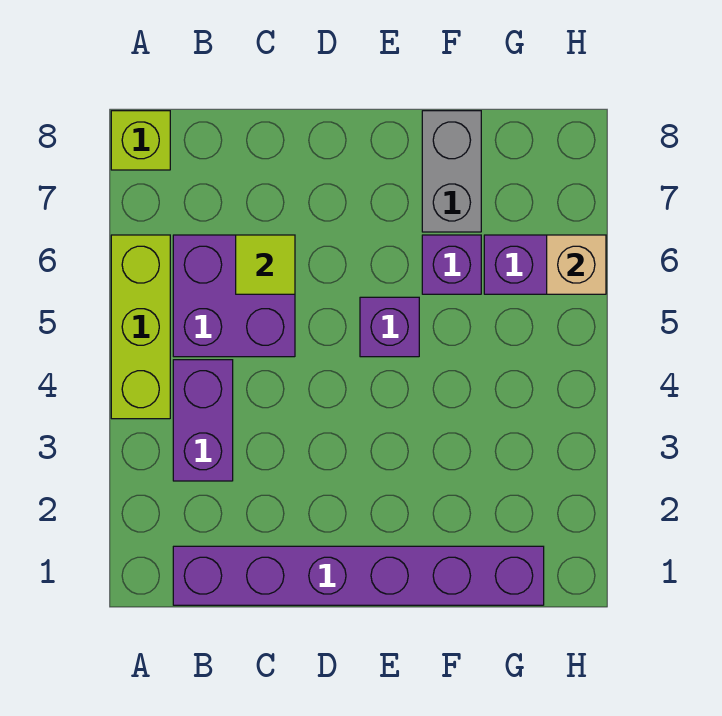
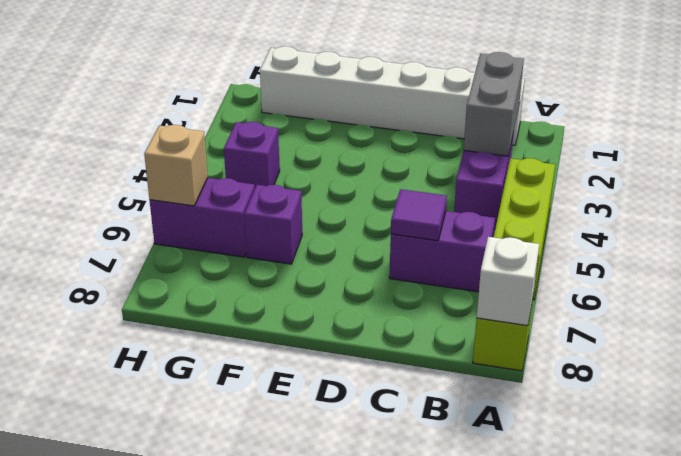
none -> white brick A8 level 2
purple brick B1:G1 level 1 -> white brick B1:G1 level 1
purple brick B5:C6 level 1 -> purple brick B6:C6 level 1
lime tile C6 level 2 -> purple tile C6 level 2
purple brick E5 level 1 -> purple brick G4 level 1
grey brick F7:F8 level 1 -> grey brick B2:B3 level 2

